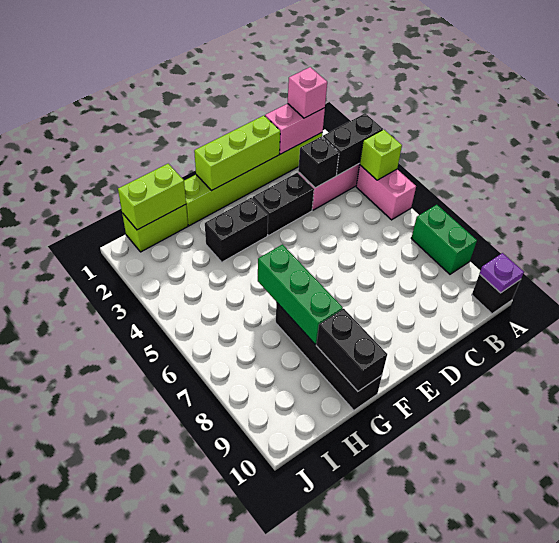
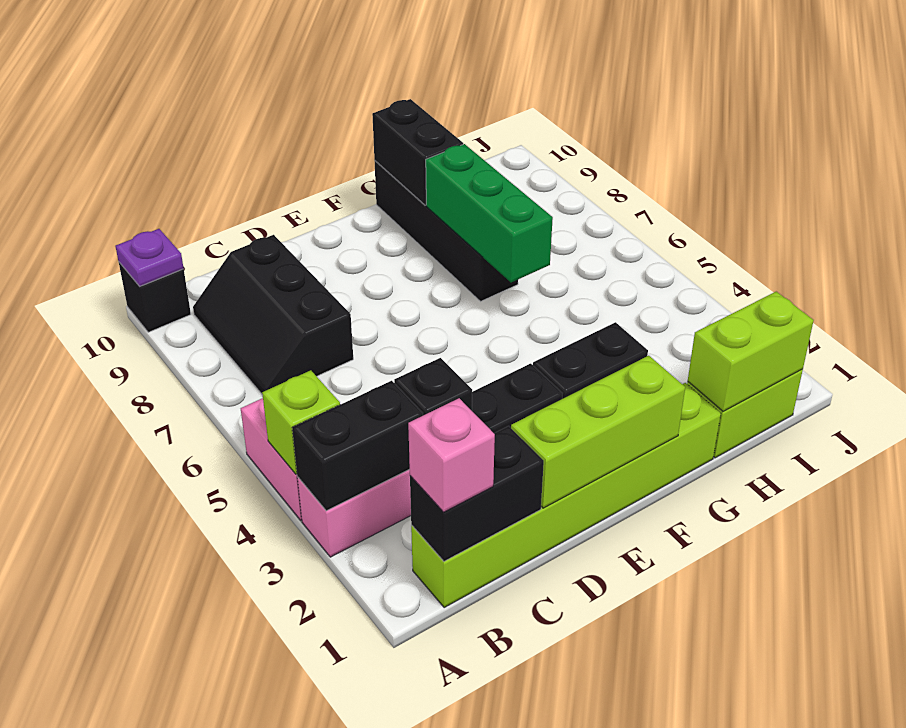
green brick A7:A8 level 1 -> none
pink brick B1:C1 level 2 -> black brick B1:C1 level 2
none -> black slope B7:C9 level 1 top C

